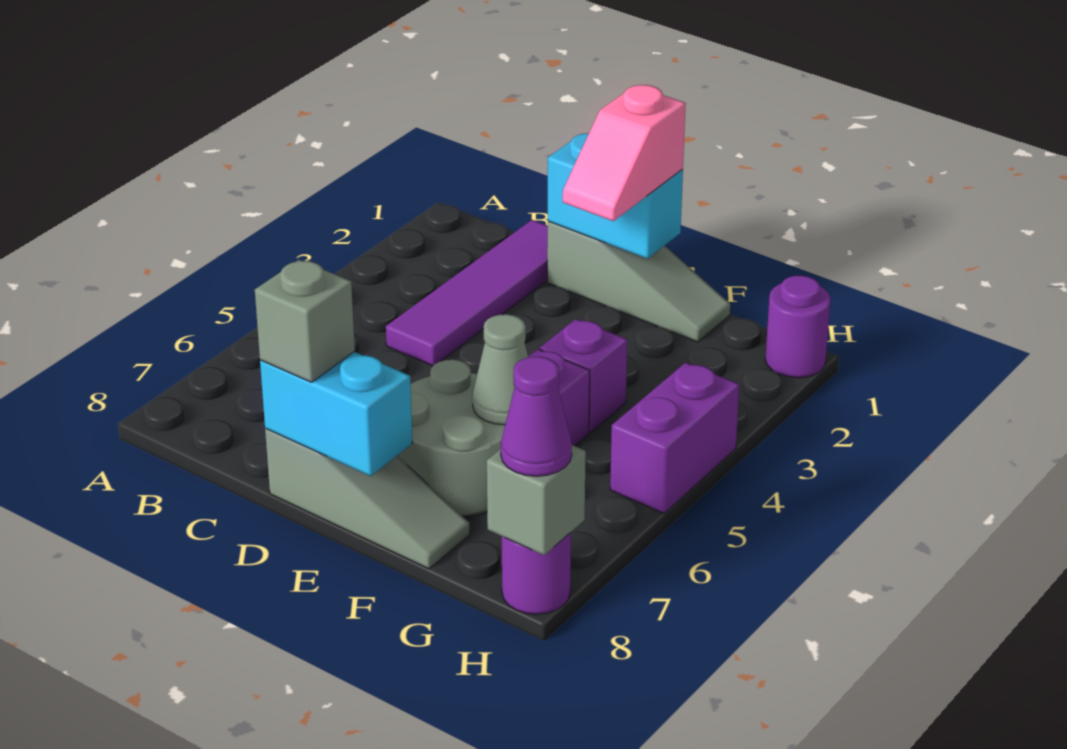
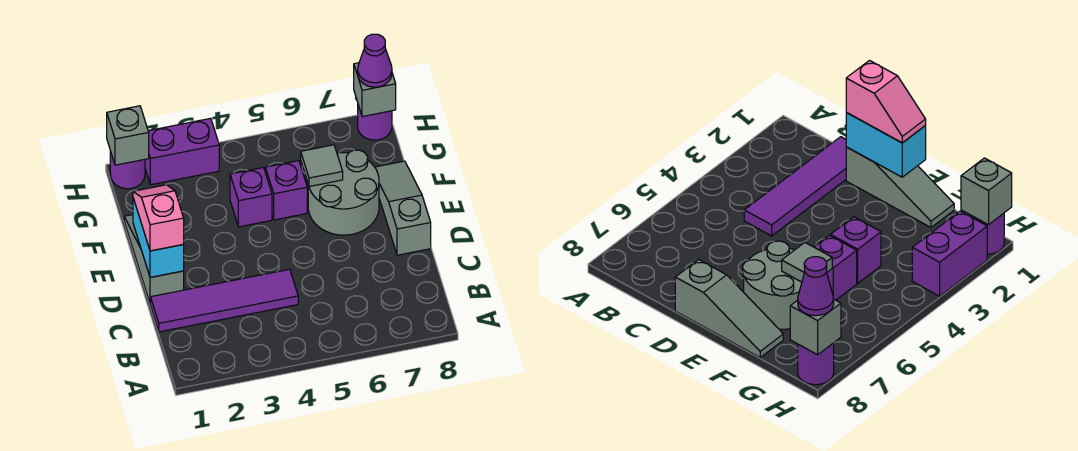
cyan brick D8:E8 level 2 -> none
grey brick D8 level 3 -> grey brick H1 level 2
pink slope E1:E2 level 3 top 1 -> pink slope D1:E1 level 3 top D
grey cone F6 level 2 -> grey tile F6 level 2
purple brick H4:H5 level 1 -> purple brick H2:H3 level 1

